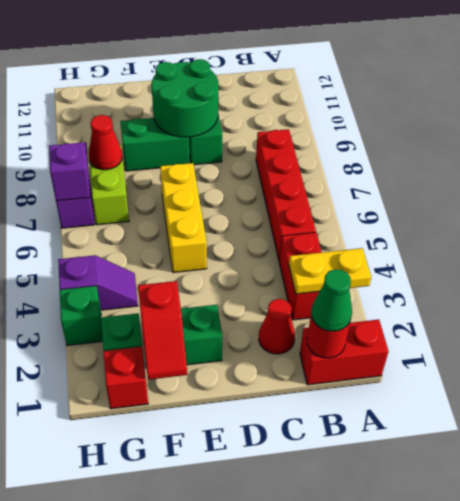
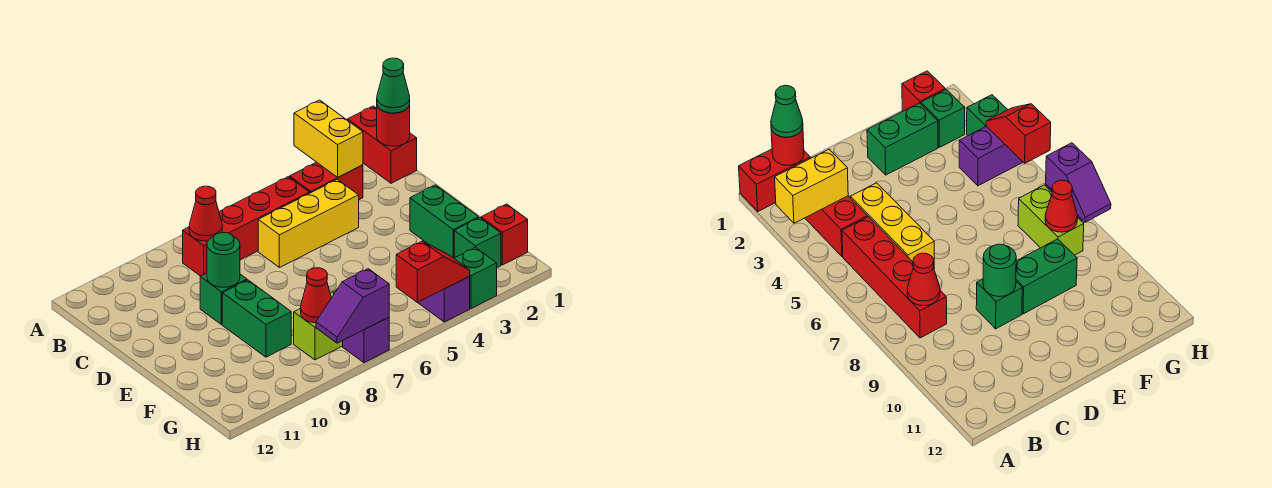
yellow plate A3:B3 level 2 -> yellow brick A3:B3 level 2
red cone C2 level 1 -> red cone B8 level 2
green round brick D9:E10 level 2 -> green round brick D9 level 2
yellow brick E5:E7 level 1 -> yellow brick C4:C6 level 1
red slope F1:F2 level 2 top 2 -> red slope H4:H5 level 2 top 5
purple slope G4:H4 level 1 top H -> purple brick G4:H4 level 1

